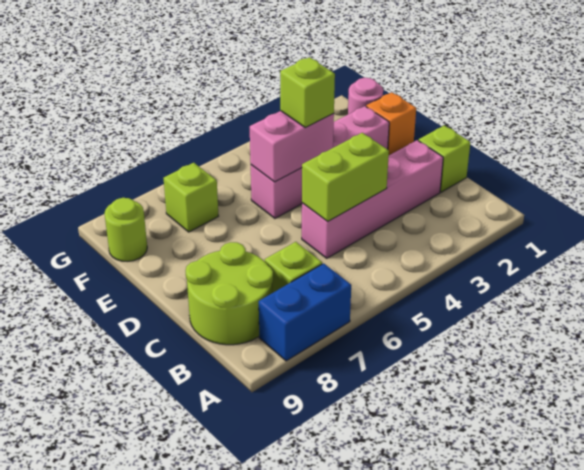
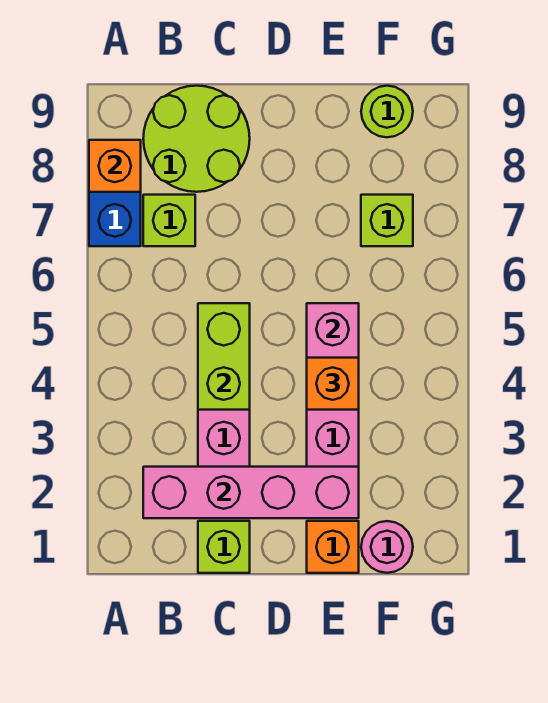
none -> orange brick A8 level 2
none -> pink brick B2:E2 level 2
lime brick E4 level 3 -> orange brick E4 level 3

